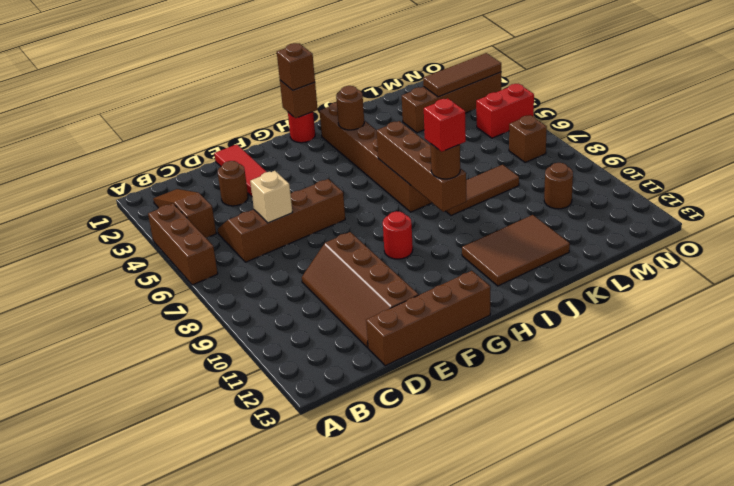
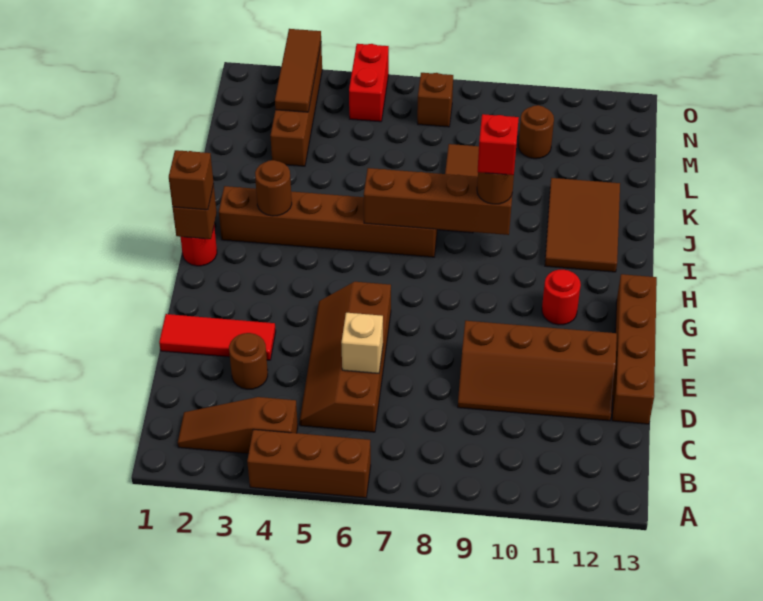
red round brick G9 level 1 -> red round brick G11 level 1

